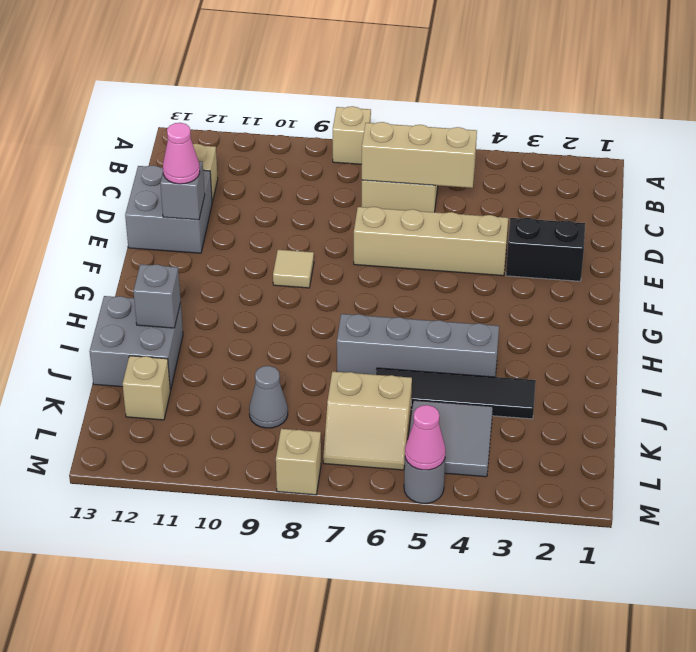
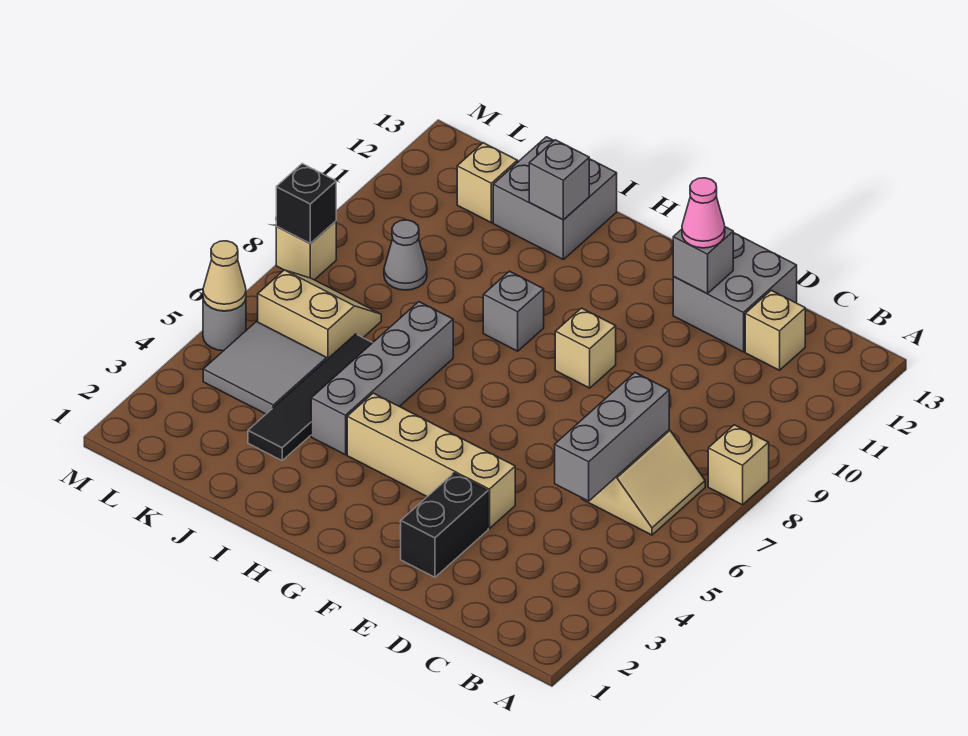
tan brick C5:C7 level 2 -> grey brick C5:C7 level 2
tan brick E4:E7 level 1 -> tan brick E4:H4 level 1
tan tile F9 level 1 -> tan brick F9 level 1
none -> grey brick H9 level 1
tan slope K6:L7 level 1 top K -> tan slope K6:L7 level 1 top 6
pink cone M5 level 2 -> tan cone M5 level 2
none -> black brick M8 level 2

